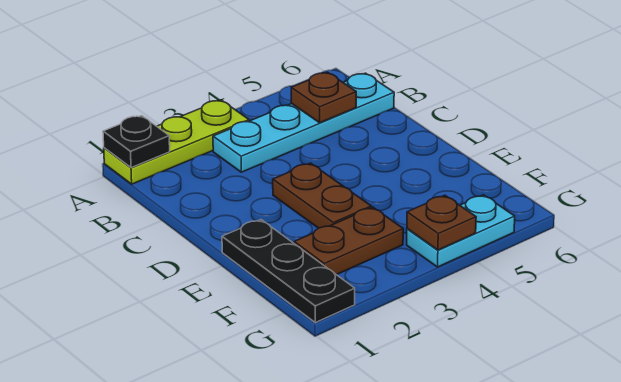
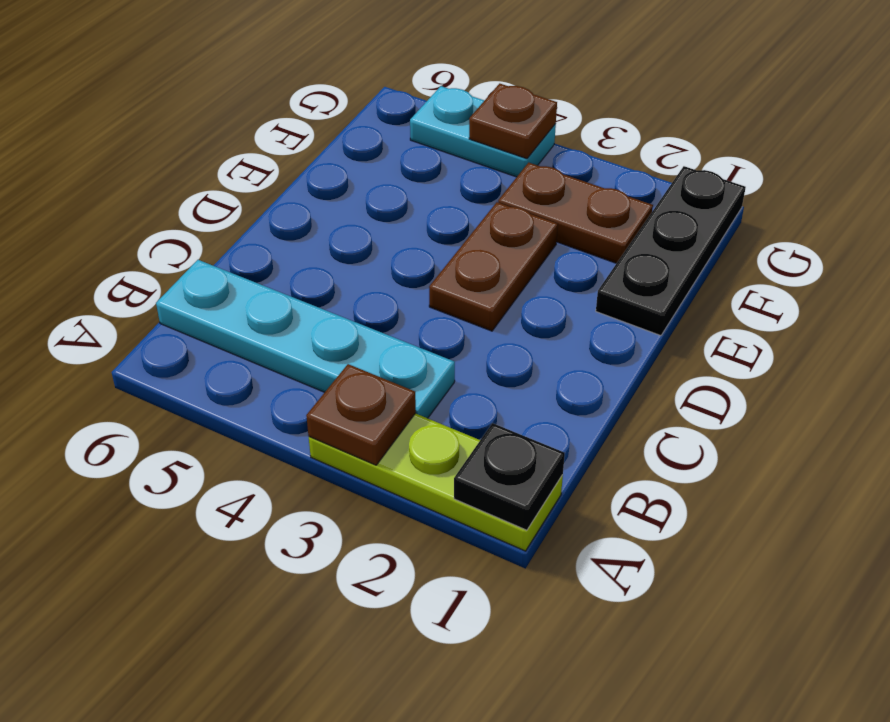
brown plate B5 level 2 -> brown plate A3 level 2

